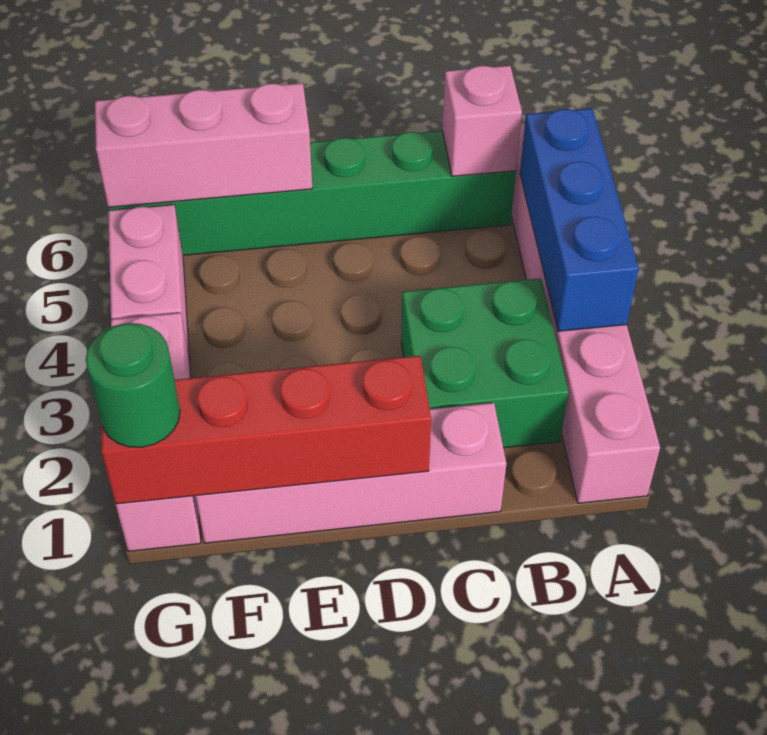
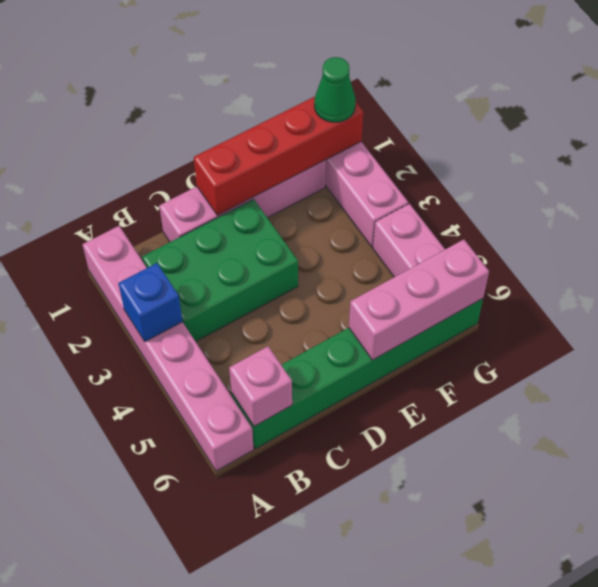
blue brick A3:A5 level 2 -> blue brick A3 level 2
green brick B2:C3 level 1 -> green brick B2:D3 level 1
green round brick G1 level 3 -> green cone G1 level 3

